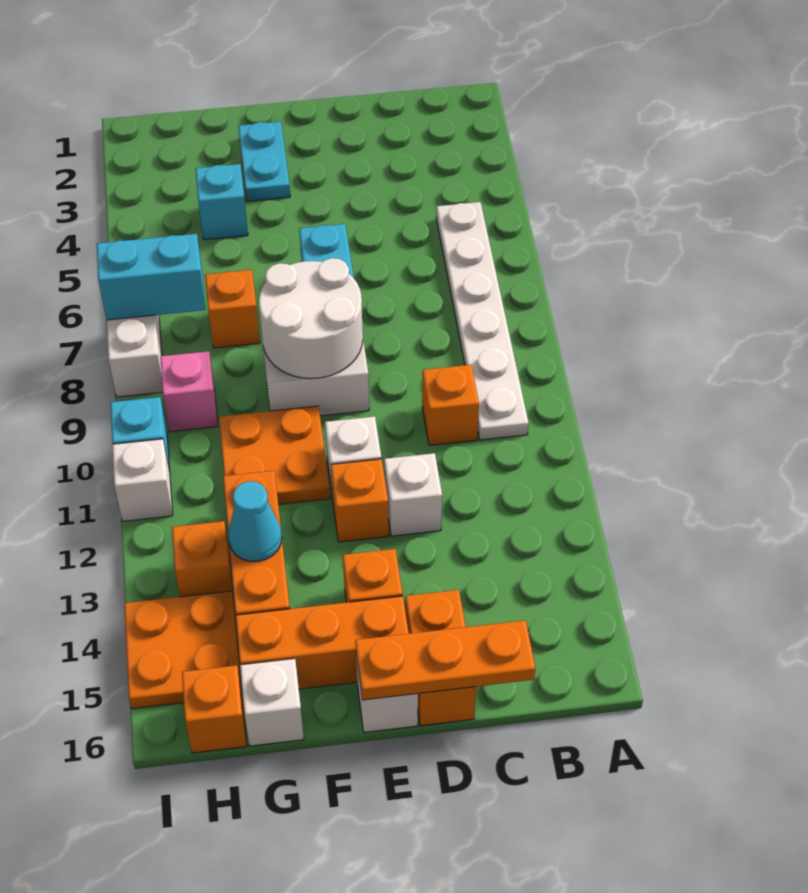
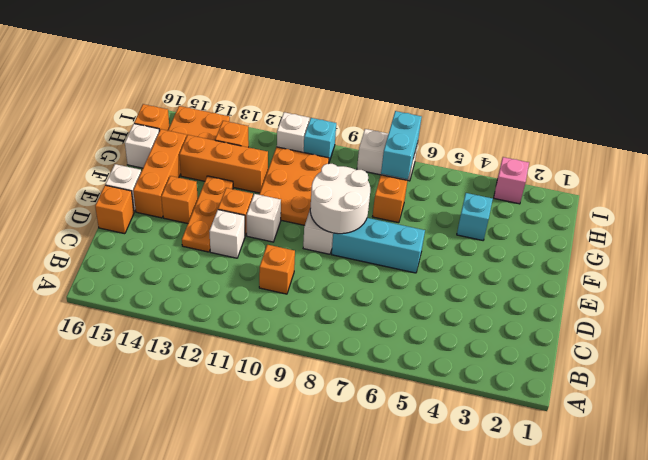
white plate B5:B10 level 1 -> none
orange plate C16:E16 level 2 -> orange plate D13:F13 level 1
orange brick D15:D16 level 1 -> orange brick D16 level 1
cyan plate F2:F3 level 1 -> none
orange plate F10:G11 level 1 -> orange plate F10:H11 level 1
cyan cone G13 level 2 -> none
pink brick H9 level 1 -> pink brick I3 level 1

